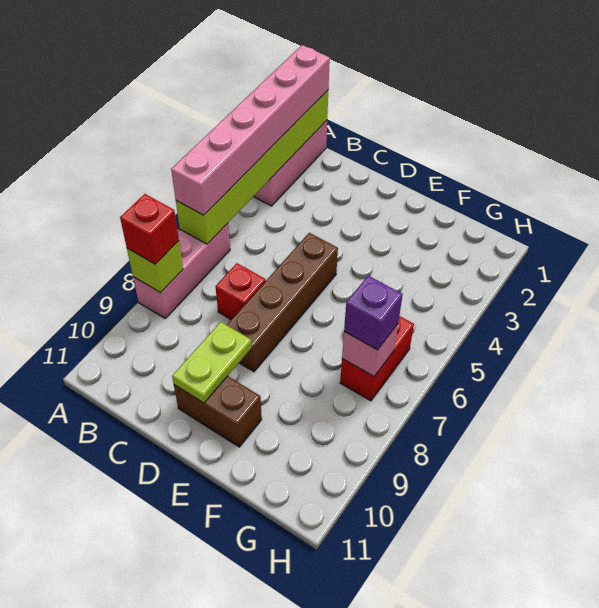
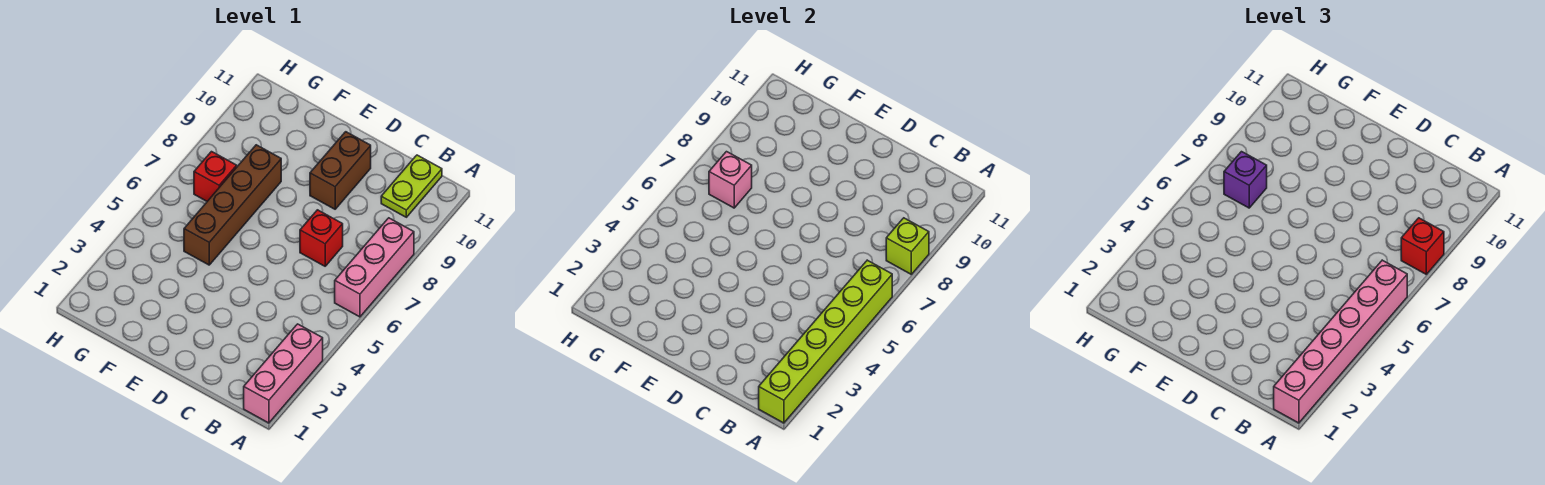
brown brick D5:D8 level 1 -> brown brick F5:F8 level 1
lime plate D9:D10 level 2 -> lime plate B10:B11 level 1
brown brick D10:E10 level 1 -> brown brick D9:D10 level 1
red brick G6:G7 level 1 -> red brick G7 level 1

